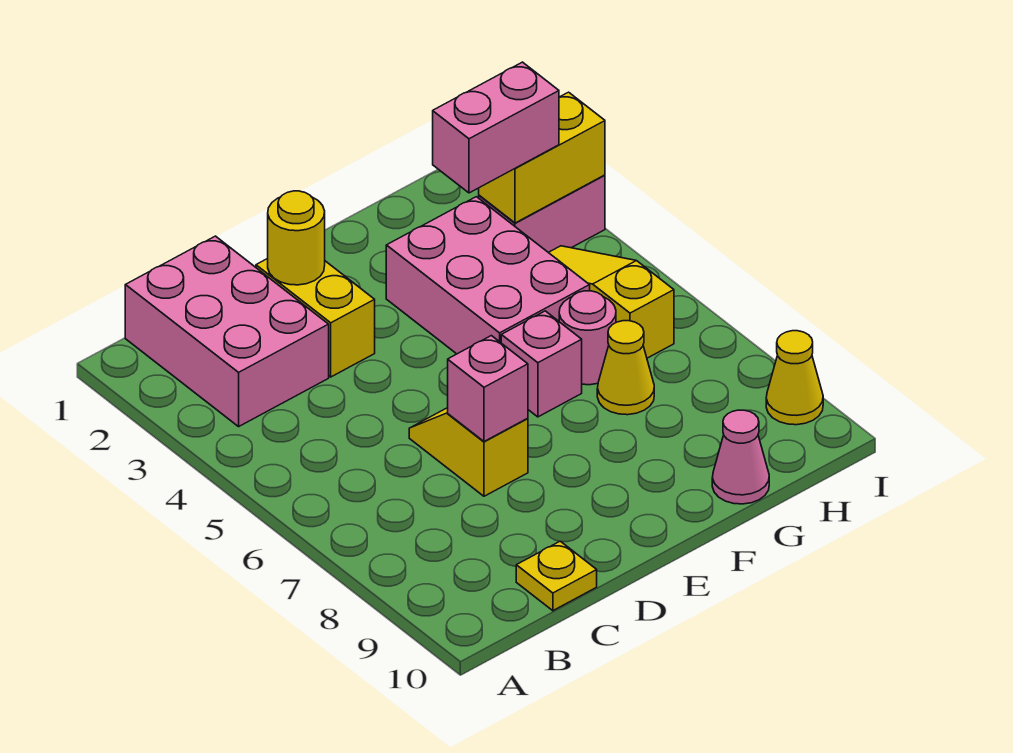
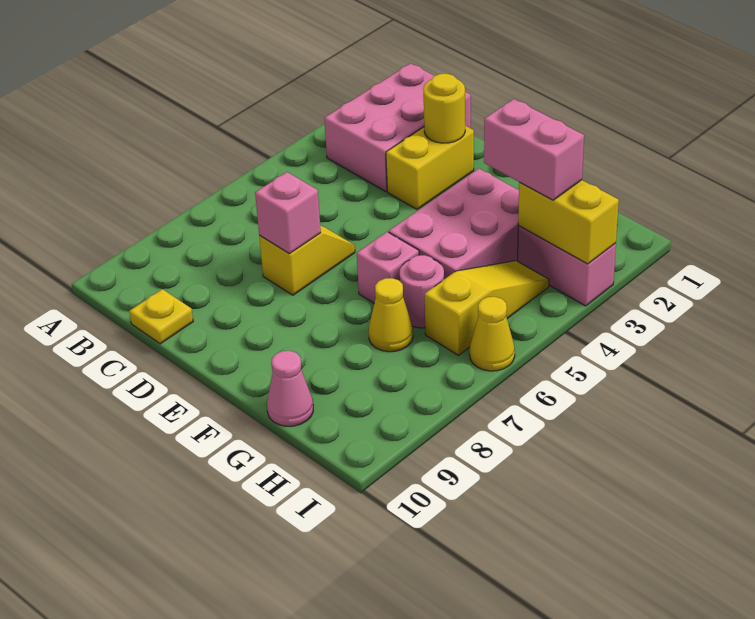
yellow cone I9 level 1 -> yellow cone I6 level 1

